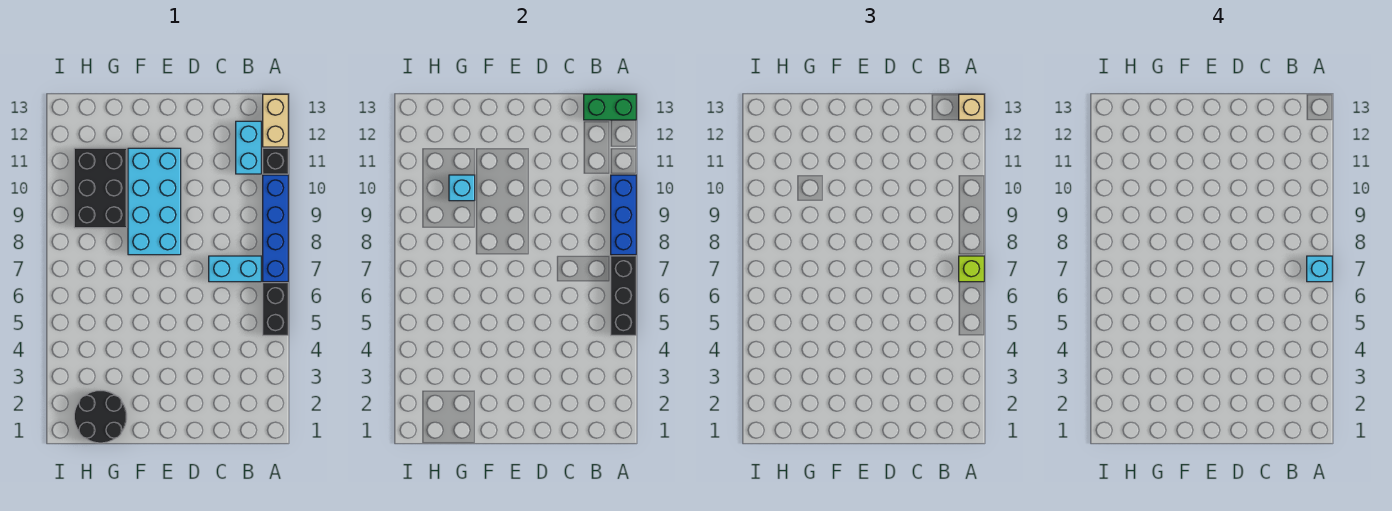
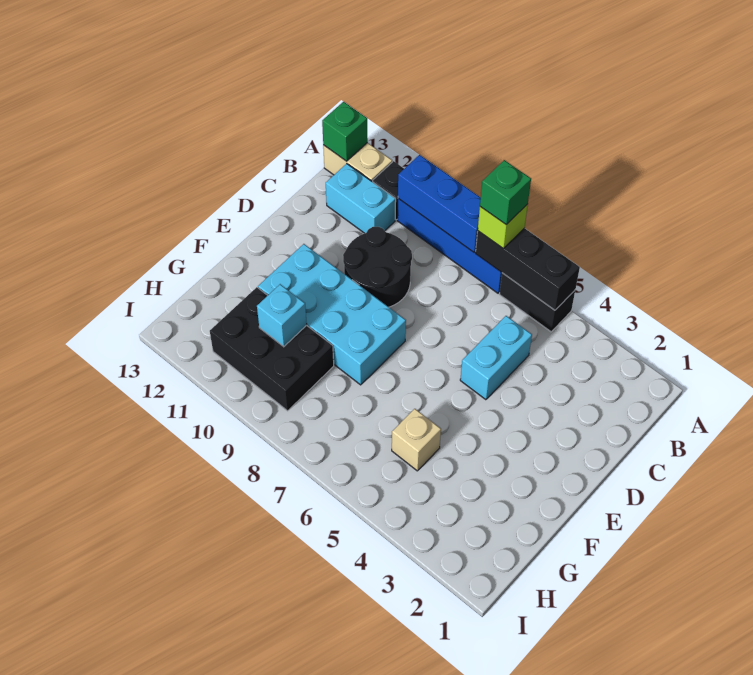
cyan brick A7 level 4 -> green brick A7 level 4
green brick A13:B13 level 2 -> green brick A13 level 2
tan brick A13 level 3 -> tan brick G5 level 1
cyan brick B7:C7 level 1 -> cyan brick C5:D5 level 1
black round brick G1:H2 level 1 -> black round brick C9:D10 level 1

